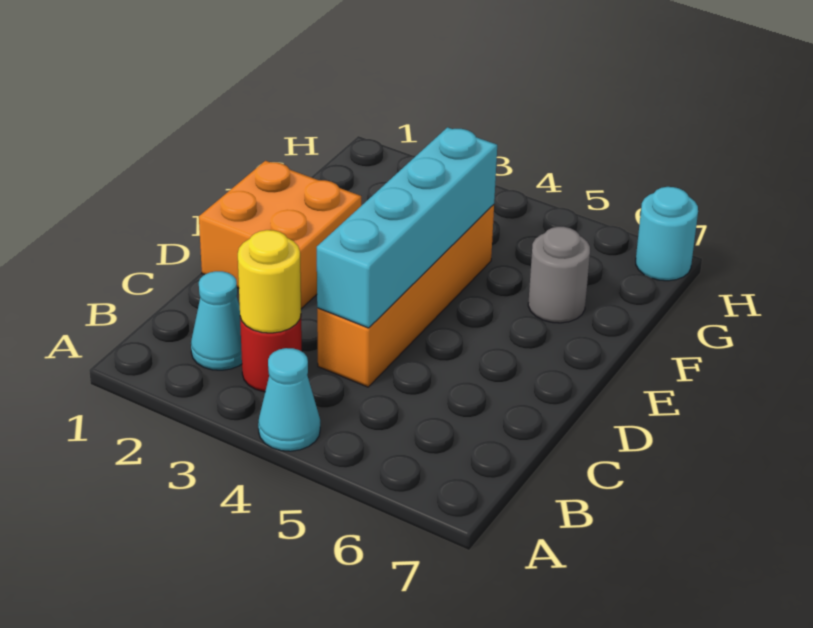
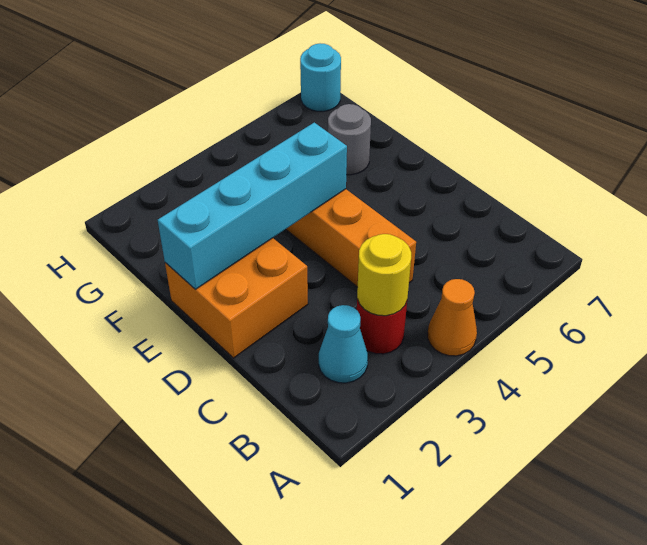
cyan cone A4 level 1 -> orange cone A4 level 1
cyan brick C4:F4 level 2 -> cyan brick E1:E4 level 2

